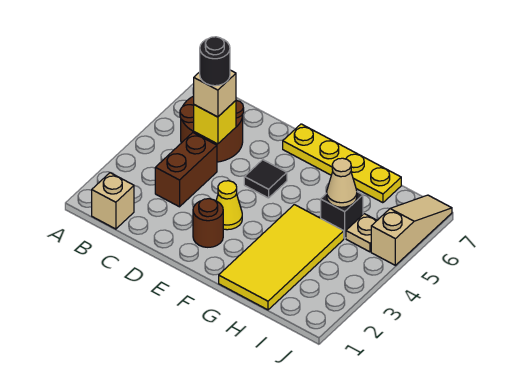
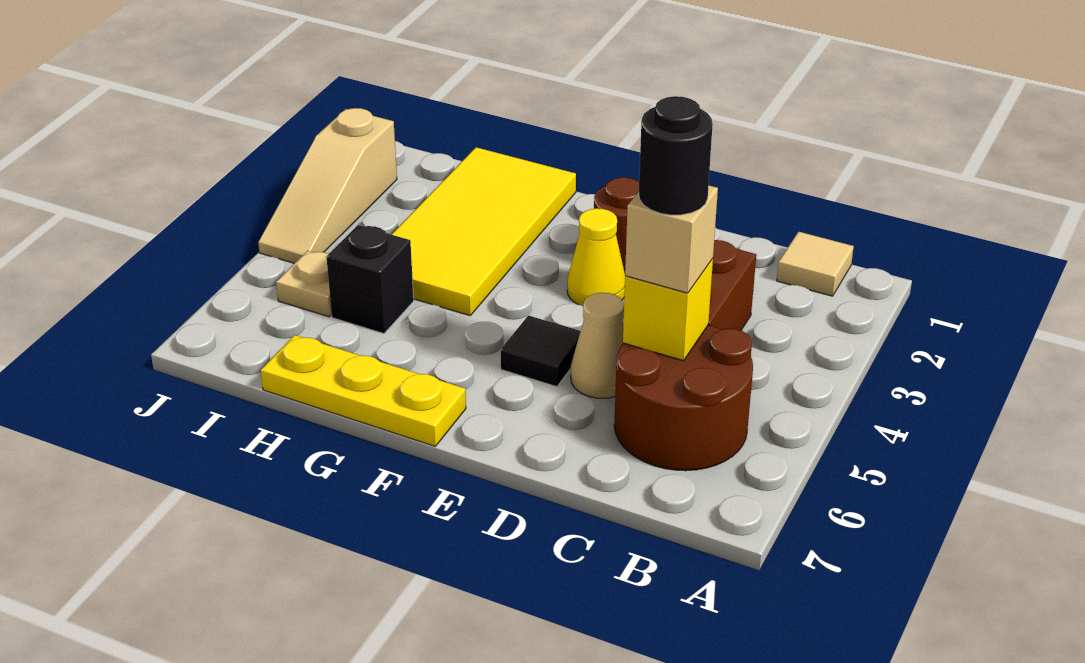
tan brick B1 level 1 -> tan tile B1 level 1
yellow plate E7:H7 level 1 -> yellow plate F7:H7 level 1
tan cone H5 level 2 -> tan cone D5 level 1
tan slope J5:J7 level 1 top 5 -> tan slope J2:J4 level 1 top 2

